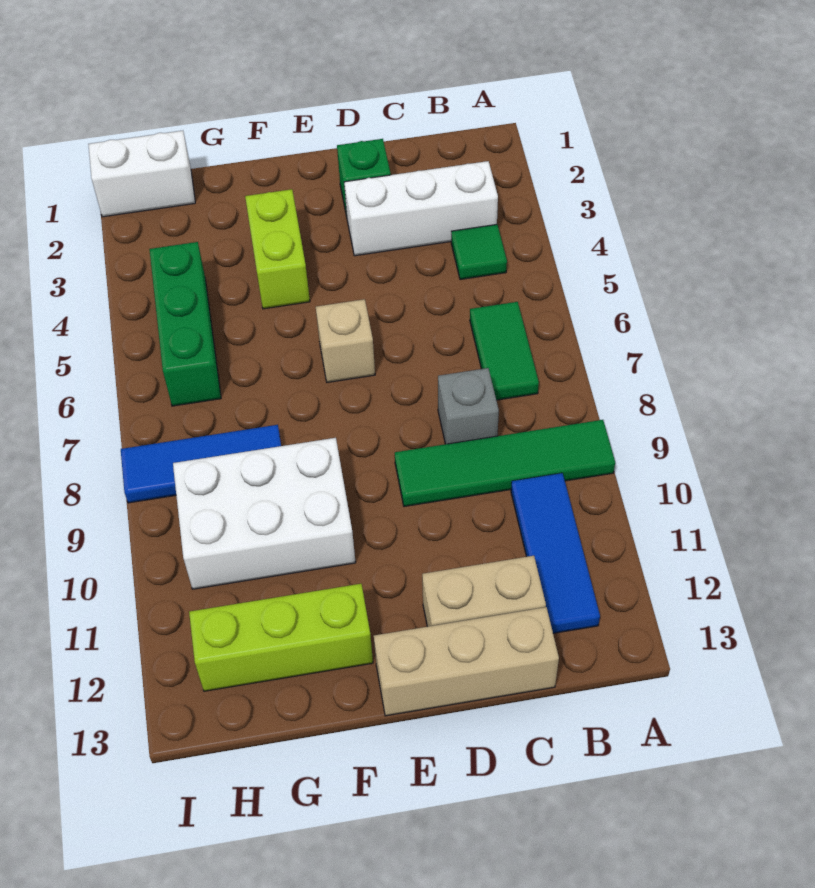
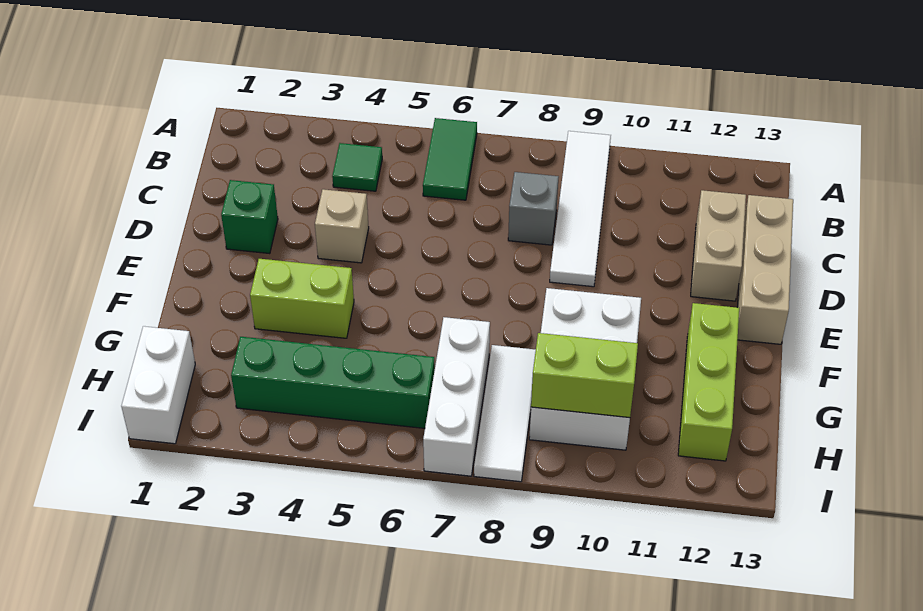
green tile A9:D9 level 1 -> white tile A9:D9 level 1
white brick B3:D3 level 1 -> white brick G7:I7 level 1
green tile B6:B7 level 1 -> green tile A6:B6 level 1
blue tile B10:B12 level 1 -> none
tan brick E6 level 1 -> tan brick D4 level 1
blue tile G8:I8 level 1 -> white tile G8:I8 level 1
green brick H4:H6 level 1 -> green brick H3:H6 level 1
none -> lime brick H9:H10 level 2

